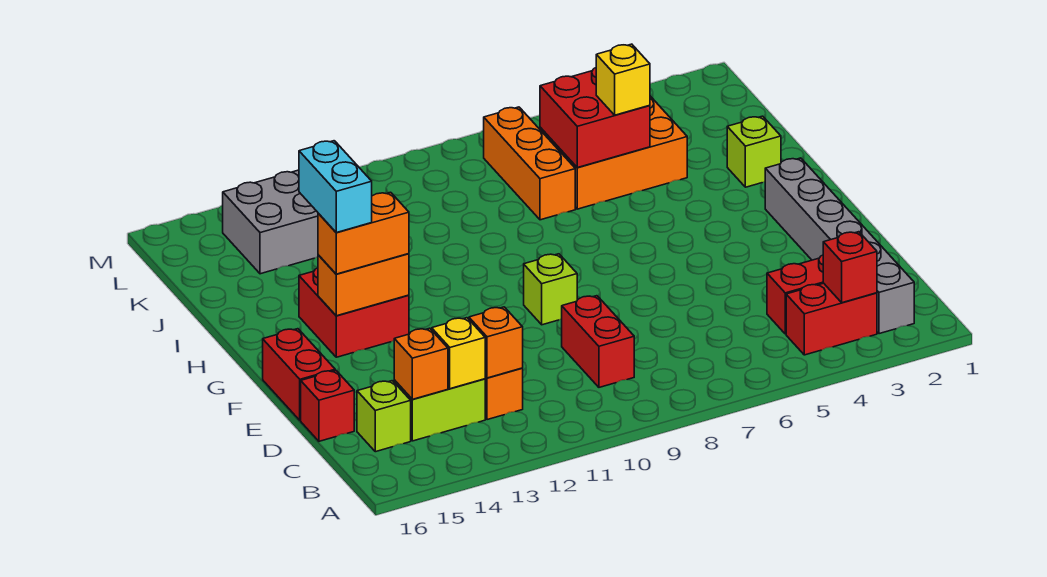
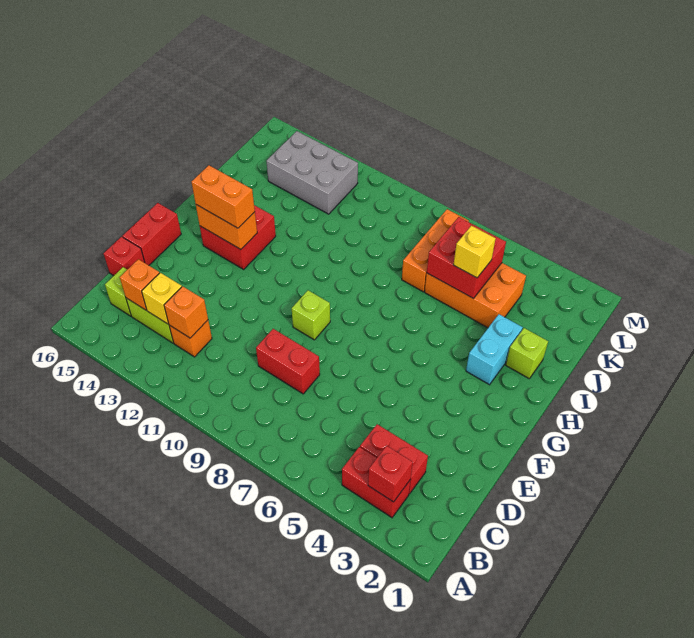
grey brick B2:G2 level 1 -> none
red brick C9:D9 level 1 -> red brick D8:D9 level 1
cyan brick G14:H14 level 4 -> cyan brick H3:I3 level 1

